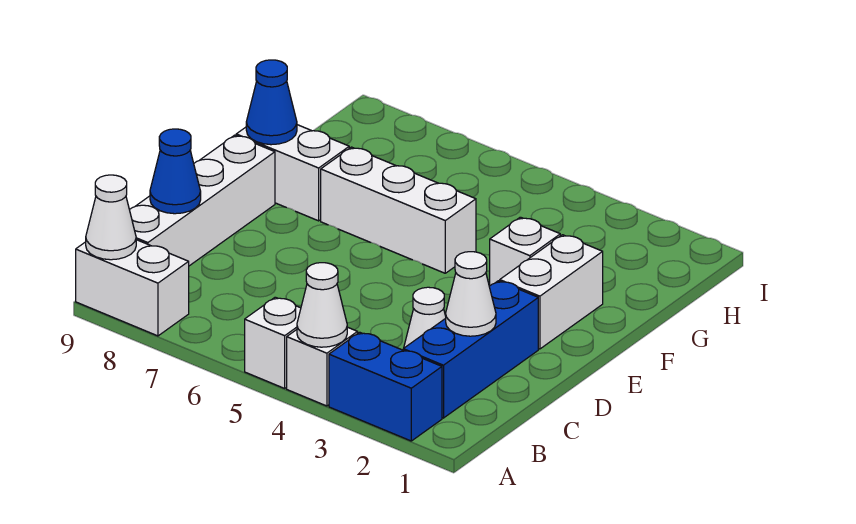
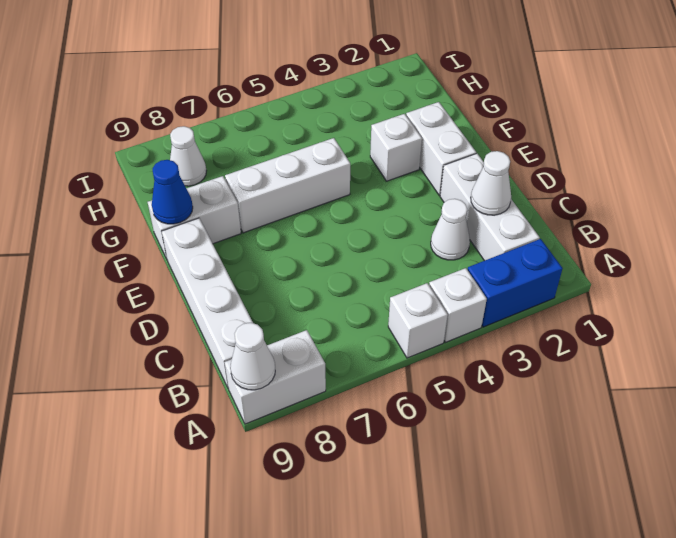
white cone A4 level 2 -> white cone H8 level 1
blue brick B2:D2 level 1 -> white brick B2:D2 level 1
blue cone C9 level 2 -> none

